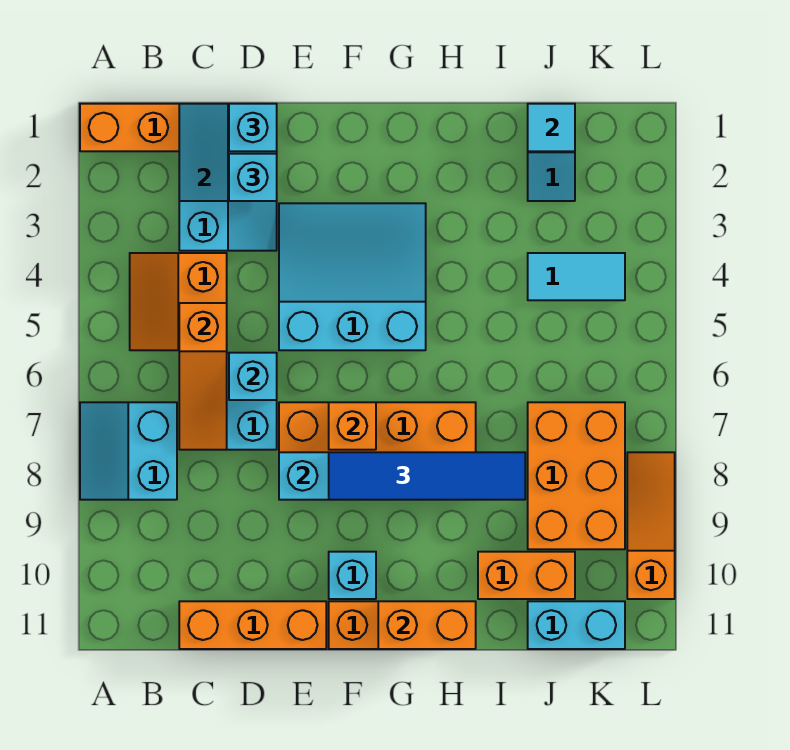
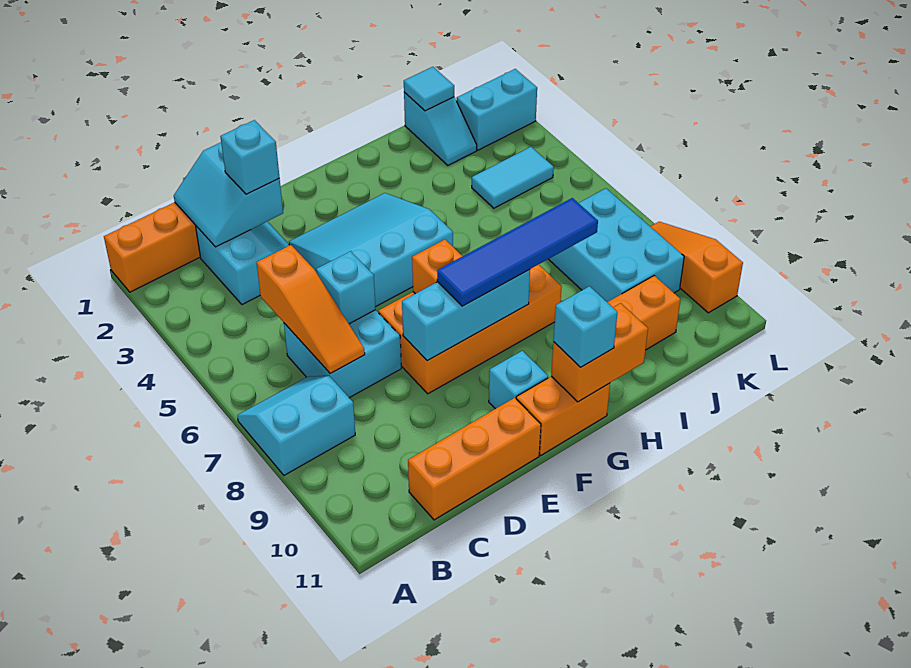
cyan slope A7:B8 level 1 top B -> cyan slope A7:B8 level 1 top 8
orange slope B4:C5 level 1 top C -> none
cyan brick D1 level 3 -> cyan brick G11 level 3
orange brick J7:K9 level 1 -> cyan brick J7:K9 level 1
cyan brick J11:K11 level 1 -> cyan brick K2:L2 level 1

